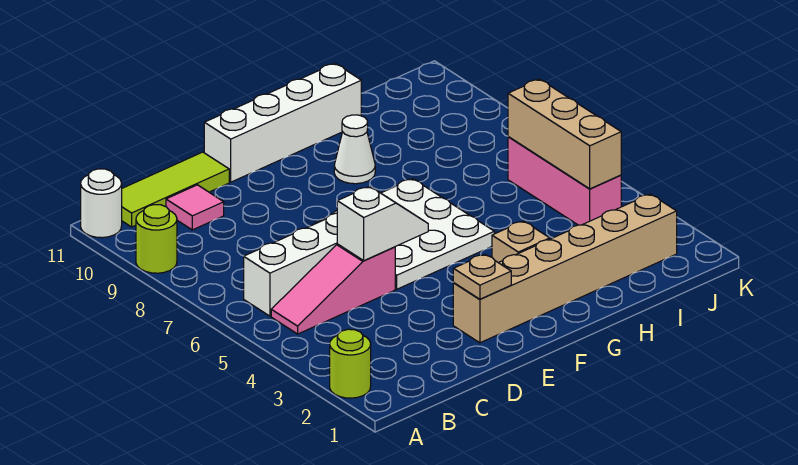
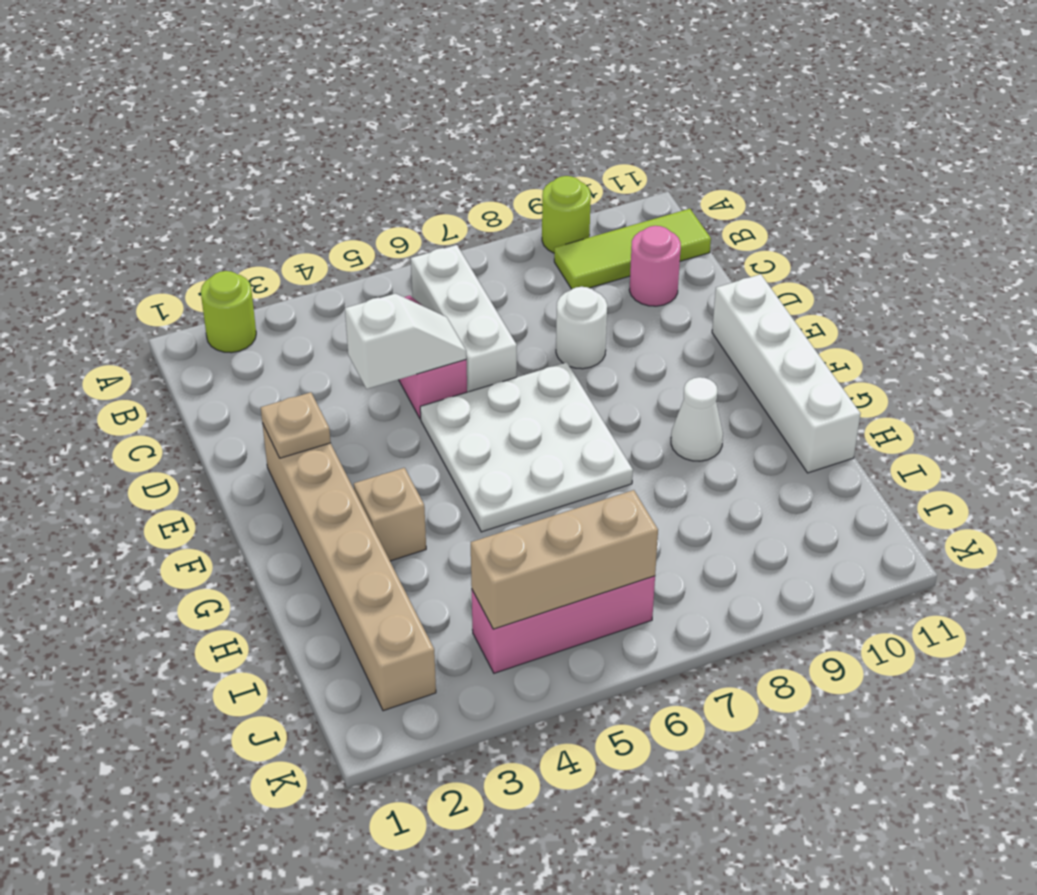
white round brick A11 level 1 -> white round brick D8 level 1
lime tile B11:D11 level 1 -> lime tile B9:B11 level 1
pink tile C10 level 1 -> pink round brick C10 level 1
white slope D5:E5 level 2 top D -> white slope D4:D5 level 2 top 4

